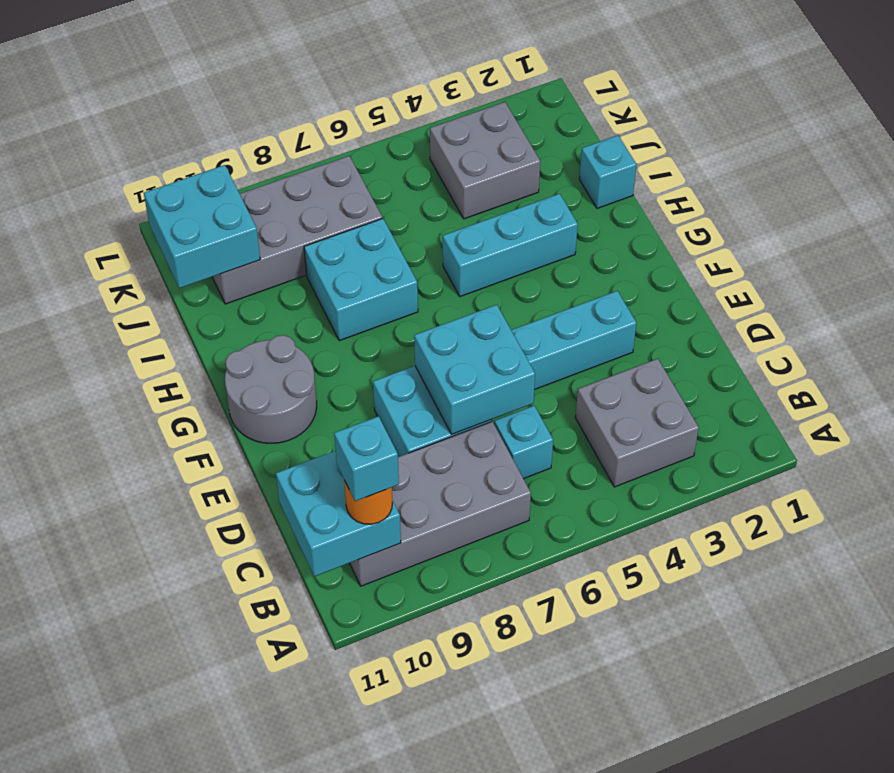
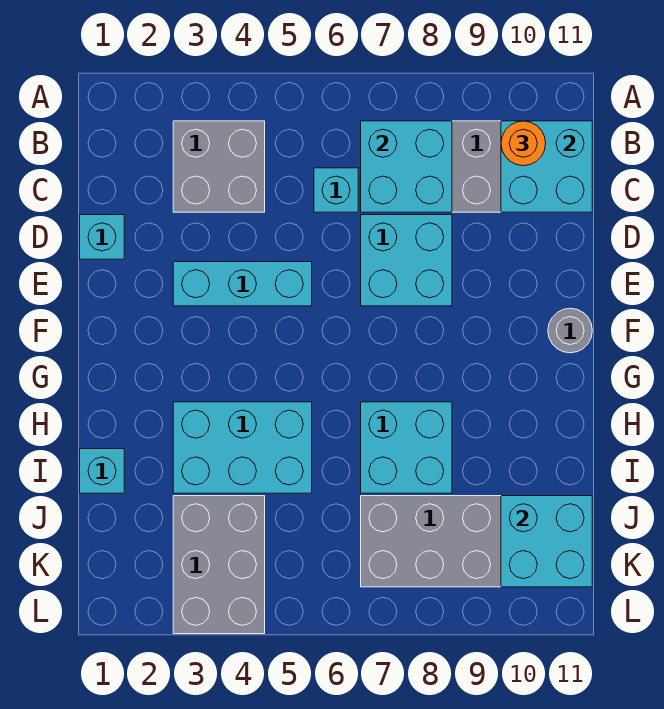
cyan brick B10 level 4 -> cyan brick D1 level 1
cyan brick D6:E7 level 2 -> cyan brick B7:C8 level 2
grey round brick F10:G11 level 1 -> grey round brick F11 level 1
cyan brick H3:H5 level 1 -> cyan brick H3:I5 level 1
grey brick J3:K4 level 1 -> grey brick J3:L4 level 1

